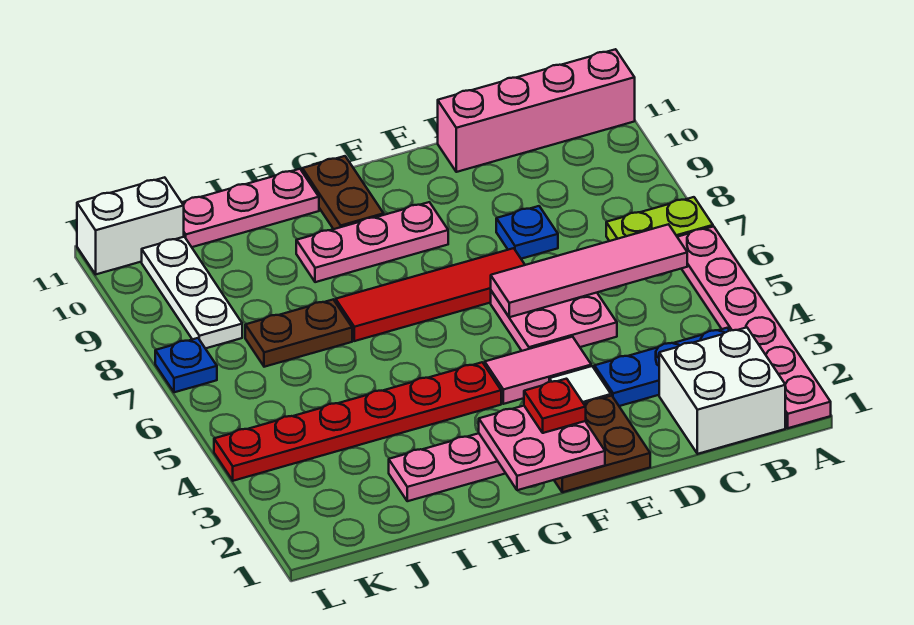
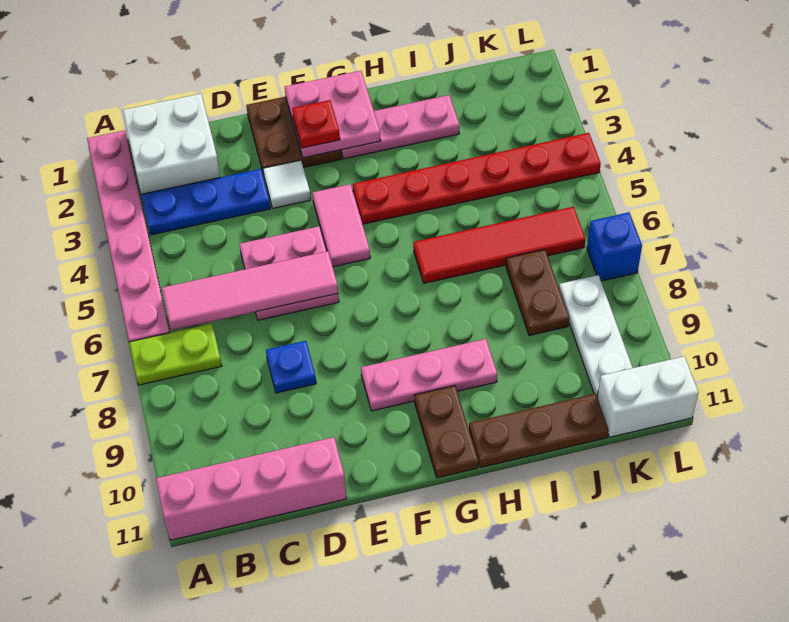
pink tile E4:F4 level 1 -> pink tile F4:F5 level 1
red tile E7:H7 level 1 -> red tile H6:K6 level 1
pink plate H11:J11 level 1 -> brown plate H11:J11 level 1
brown plate I7:J7 level 1 -> brown plate J7:J8 level 1
blue plate L7 level 1 -> blue brick L7 level 1

